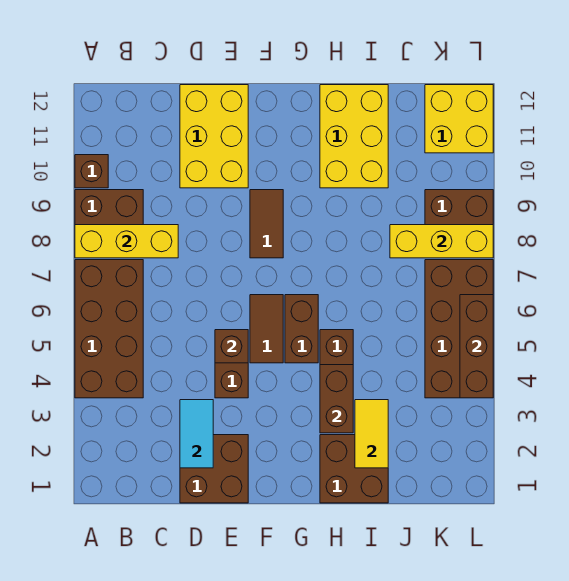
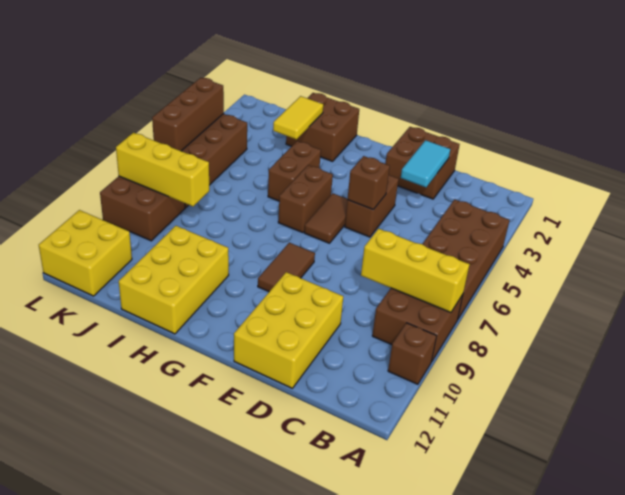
brown brick H3:H4 level 2 -> none

